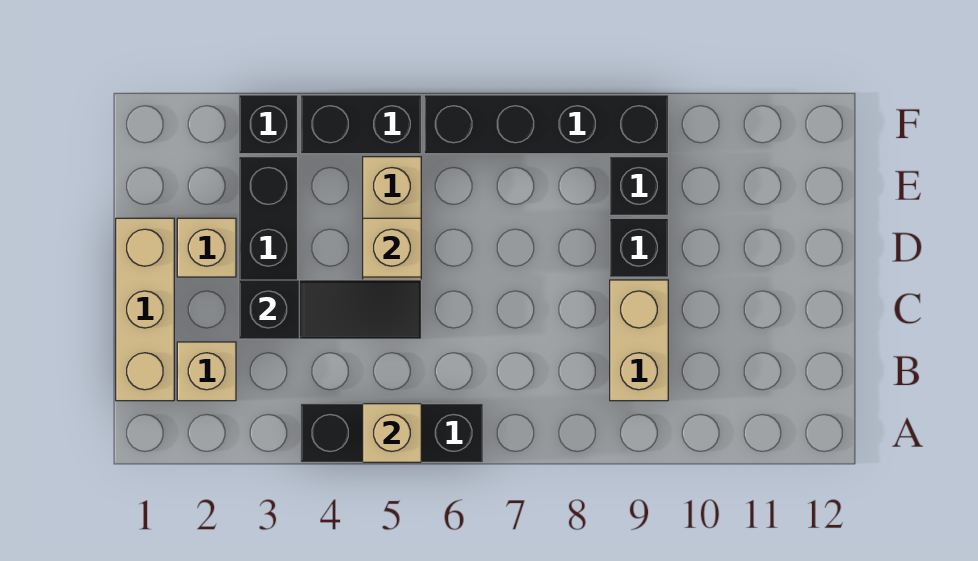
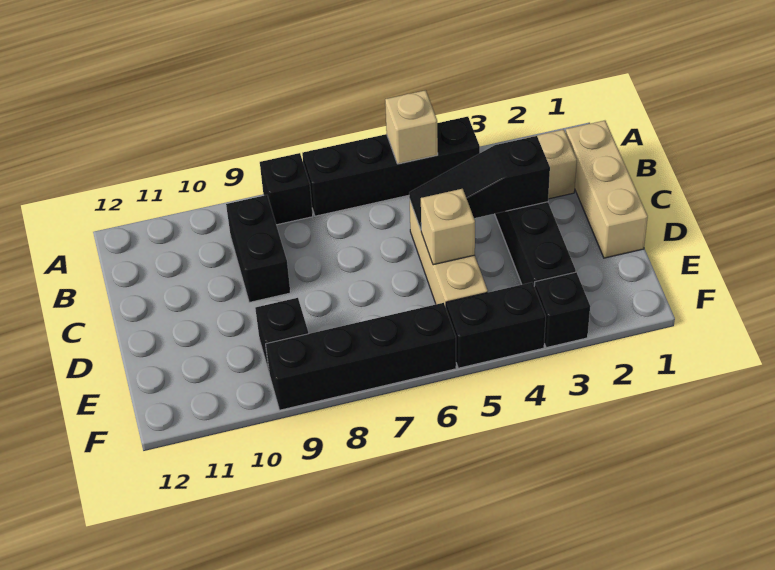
black brick A4:A6 level 1 -> black brick A4:A7 level 1
tan brick B9:C9 level 1 -> black brick B9:C9 level 1
tan brick D2 level 1 -> none
black brick D9 level 1 -> black brick A8 level 1

